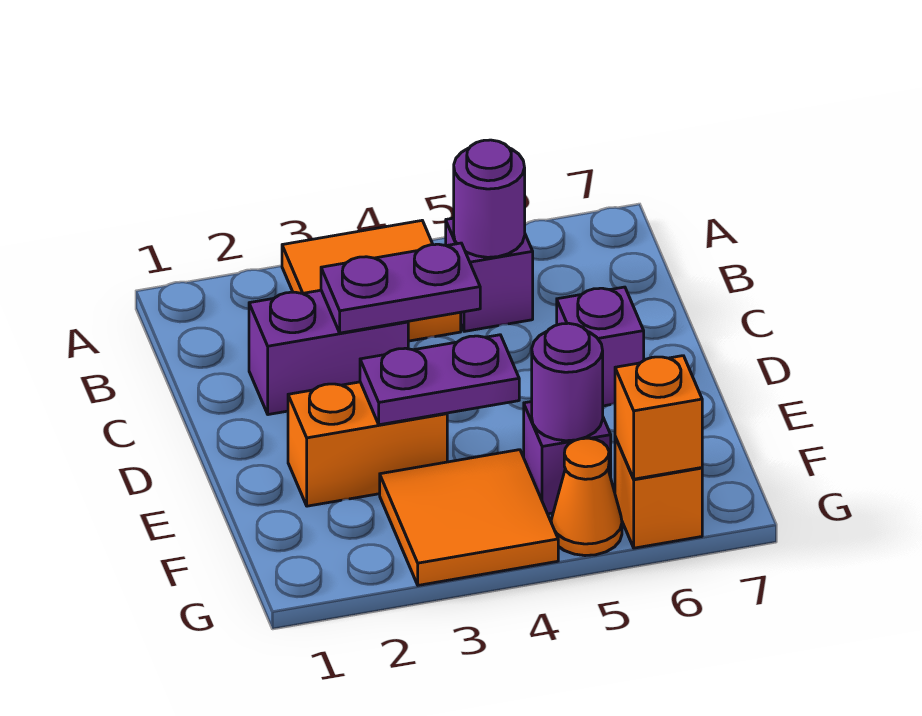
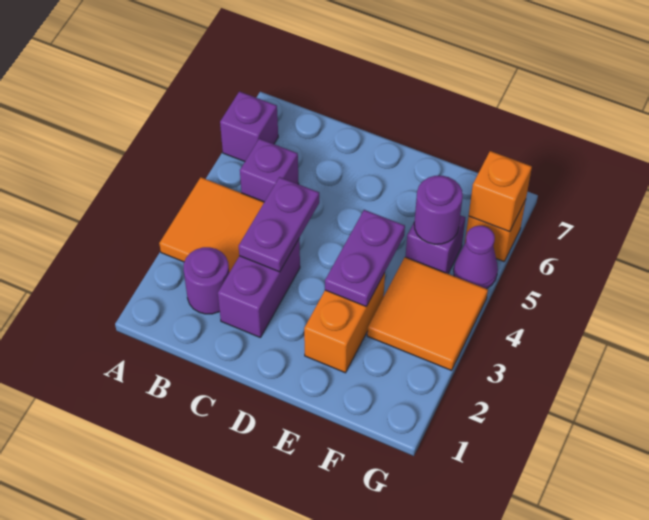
purple round brick B5 level 2 -> purple round brick B2 level 1
purple brick D6 level 1 -> purple brick A6 level 1
orange cone G5 level 1 -> purple cone G5 level 1

